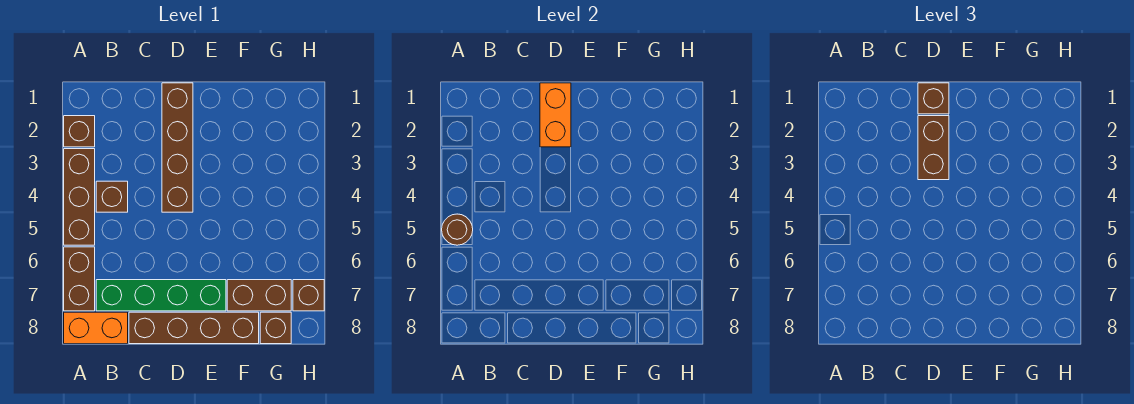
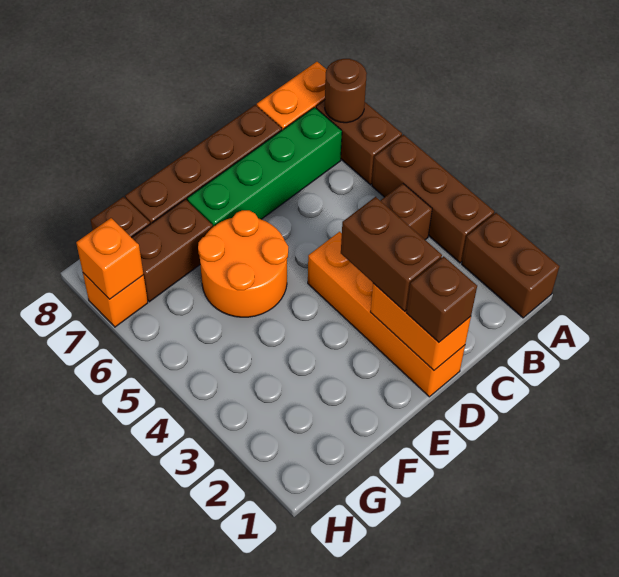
brown brick A2 level 1 -> brown brick A1:A2 level 1
brown round brick A5 level 2 -> brown round brick A7 level 2
brown brick D1:D4 level 1 -> orange brick D1:D4 level 1
none -> orange round brick E5:F6 level 1
brown brick H7 level 1 -> orange brick H7 level 1
none -> orange brick H7 level 2

